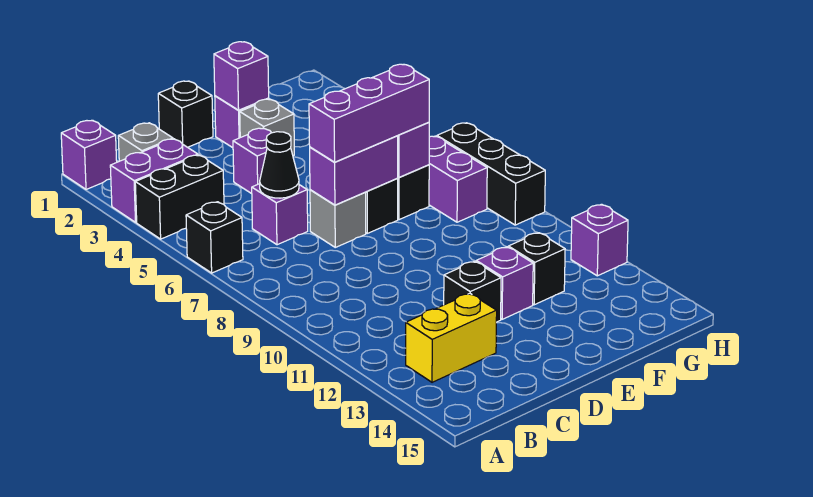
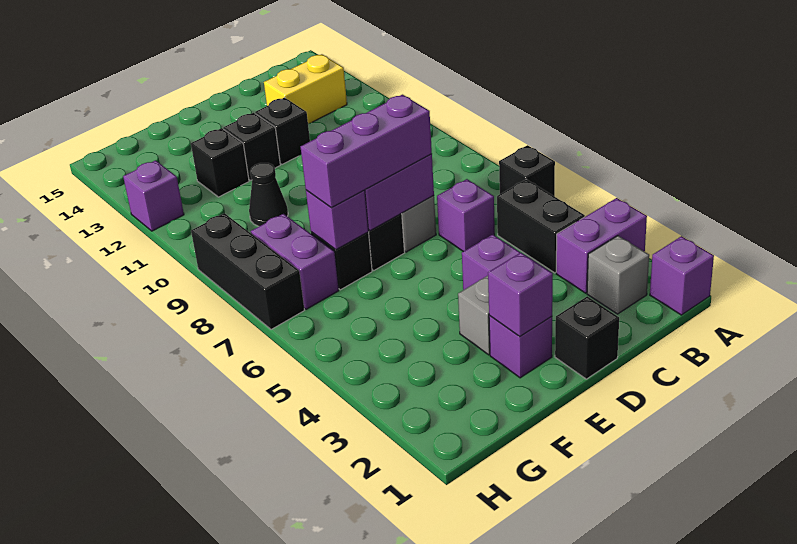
black brick A4:B4 level 1 -> black brick B4:B5 level 1
black cone C6 level 2 -> black cone F10 level 1
purple brick E12 level 1 -> black brick E12 level 1

